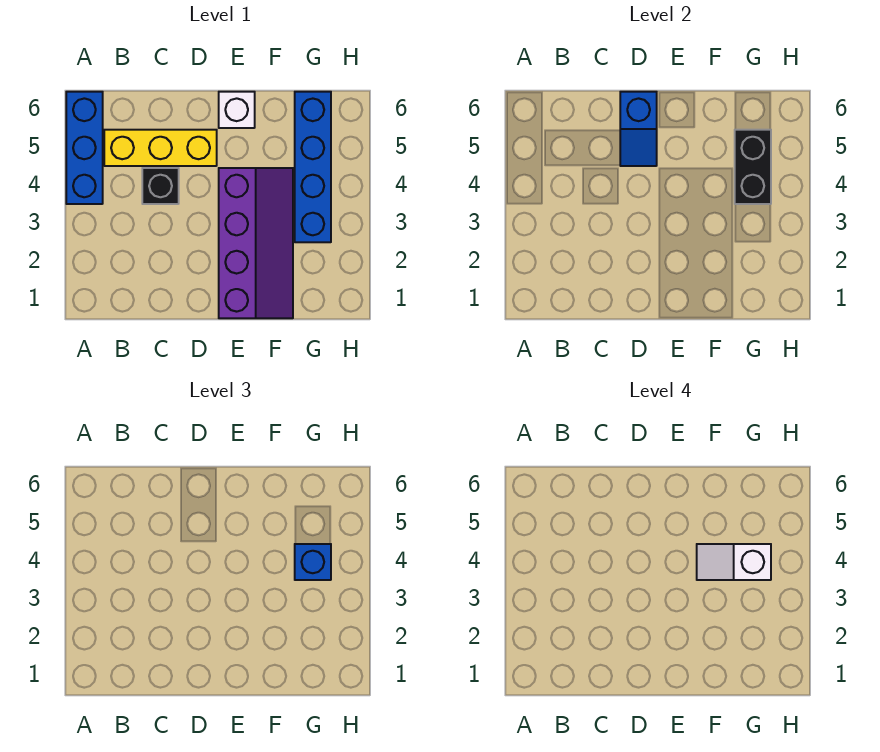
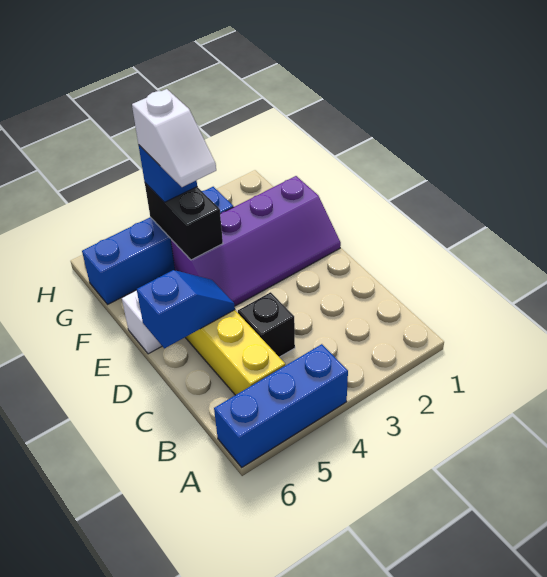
purple slope E1:F4 level 1 top E -> purple slope E1:F4 level 1 top F
black brick G4:G5 level 2 -> black brick F4:G4 level 2

